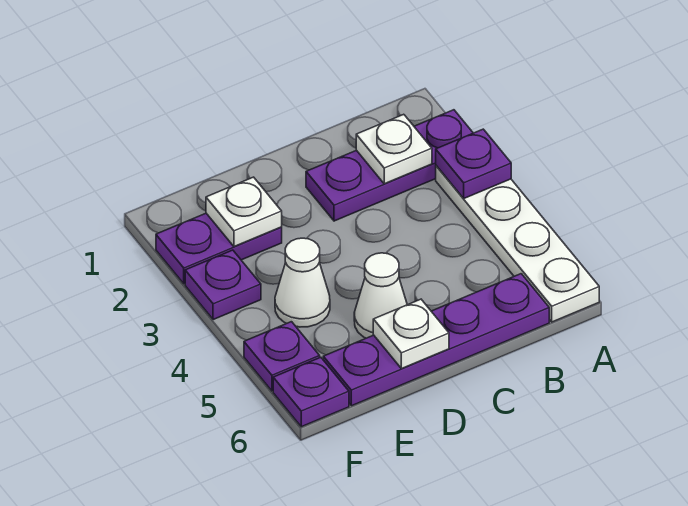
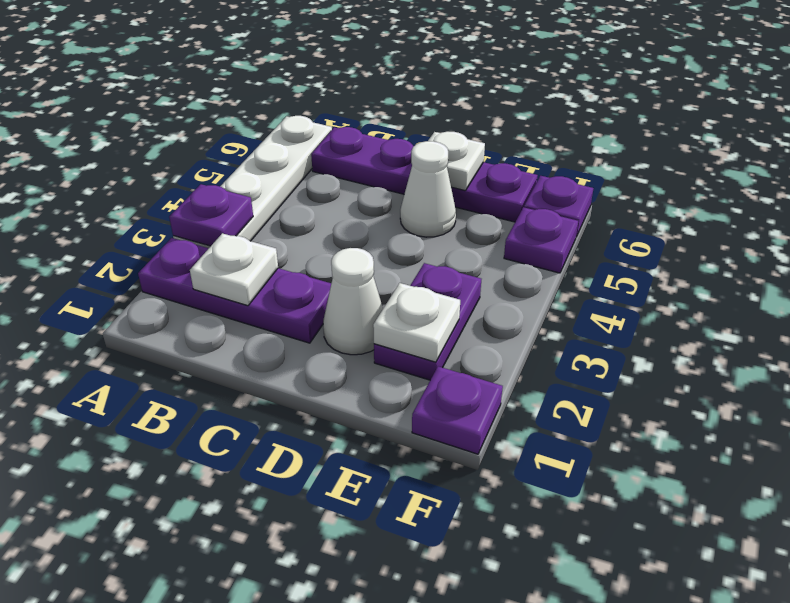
purple plate E2:F2 level 1 -> purple plate E2:E3 level 1
white cone E4 level 1 -> white cone D2 level 1
purple plate F3 level 1 -> purple plate F1 level 1

